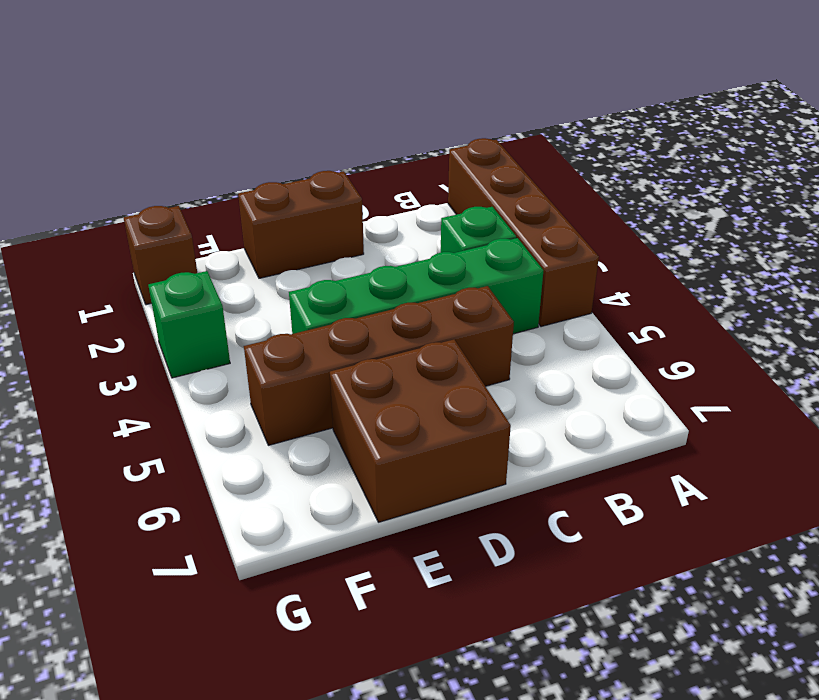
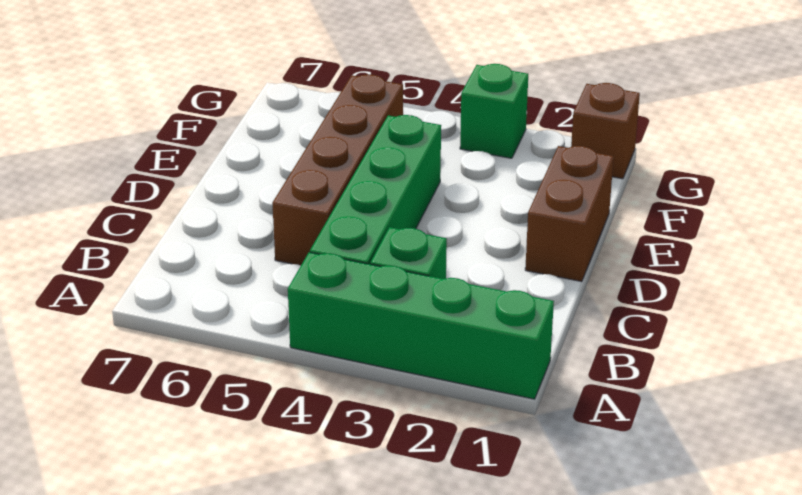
brown brick A1:A4 level 1 -> green brick A1:A4 level 1
brown brick D6:E7 level 1 -> none

